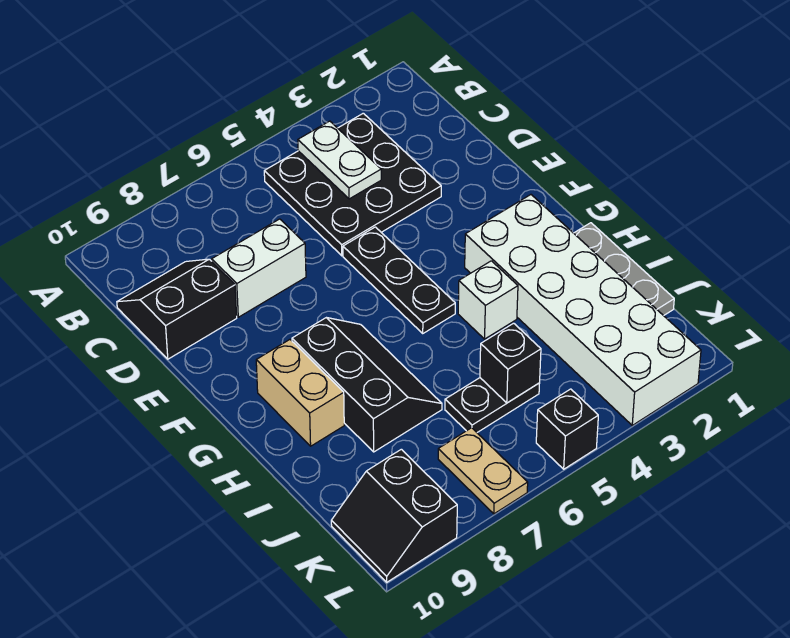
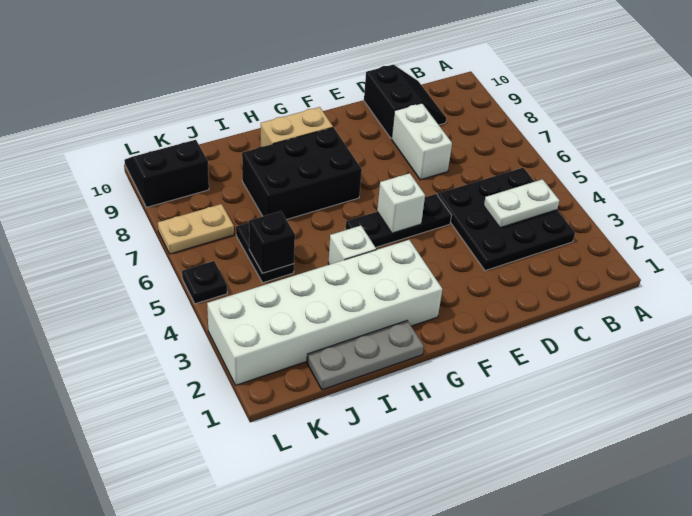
none -> white brick F5 level 2
black slope G7:I8 level 1 top 8 -> black brick G7:I8 level 1
black brick L5 level 1 -> black plate L5 level 1

